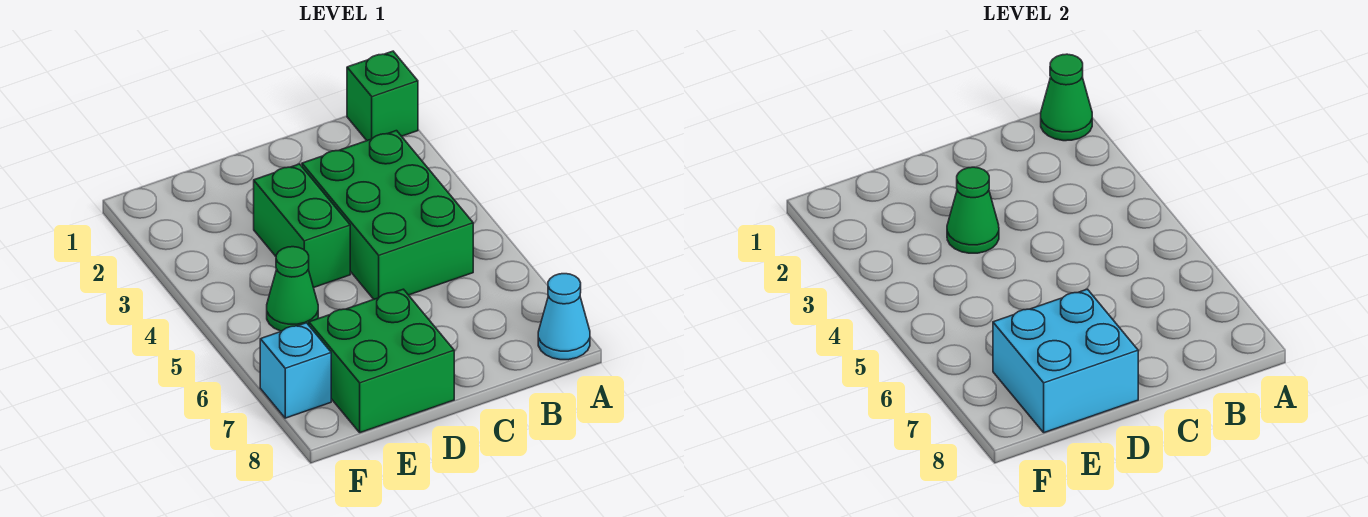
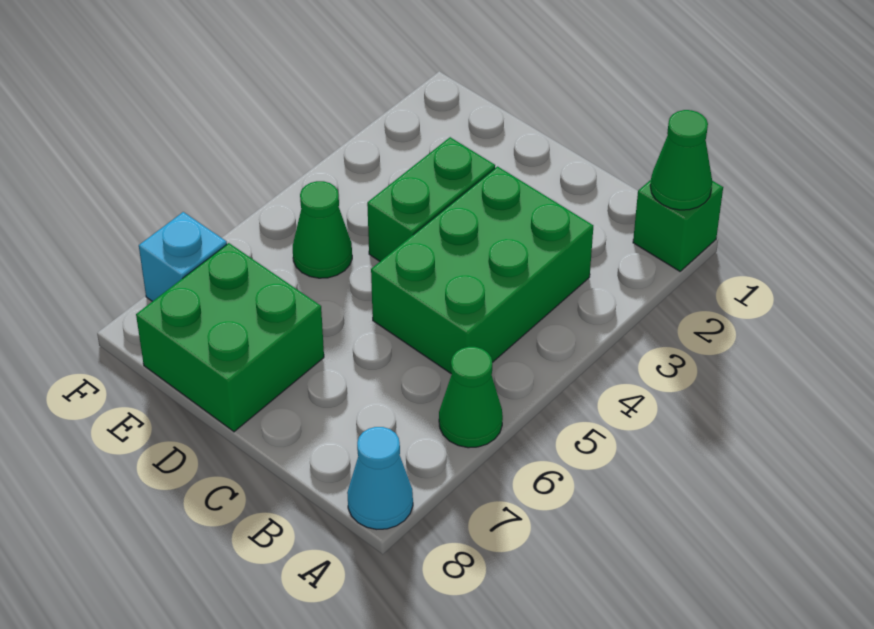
green cone D3 level 2 -> green cone A6 level 1
cyan brick D7:E8 level 2 -> none

